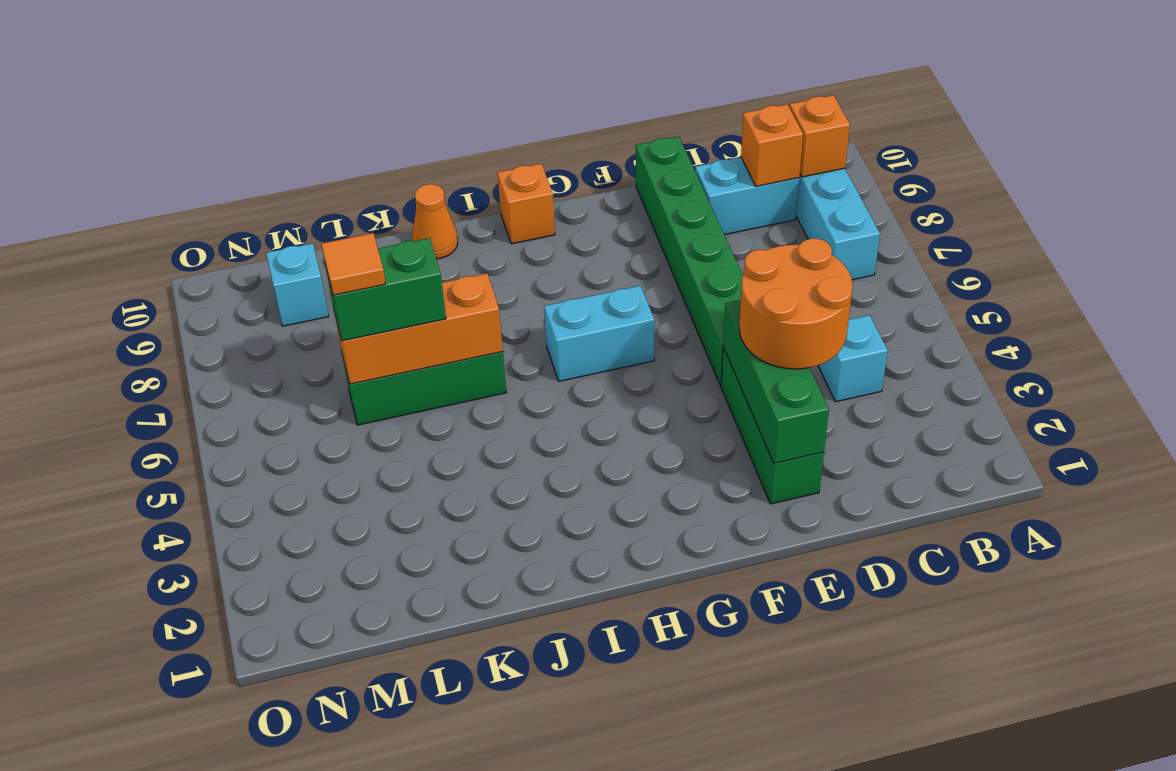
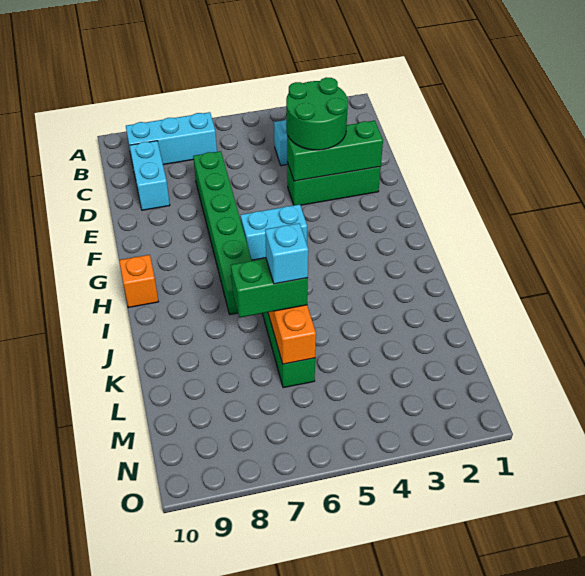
orange brick B9 level 2 -> none
orange brick C9 level 2 -> none
orange round brick D3:E4 level 3 -> green round brick D3:E4 level 3
green brick E5:E10 level 1 -> green brick D7:I7 level 1
cyan brick G6:H6 level 1 -> cyan brick G5:G6 level 1
orange cone J10 level 1 -> none
green brick K6:L6 level 3 -> green brick K6:K7 level 3
orange tile L6 level 4 -> none
cyan brick M9 level 1 -> cyan brick K6 level 4

